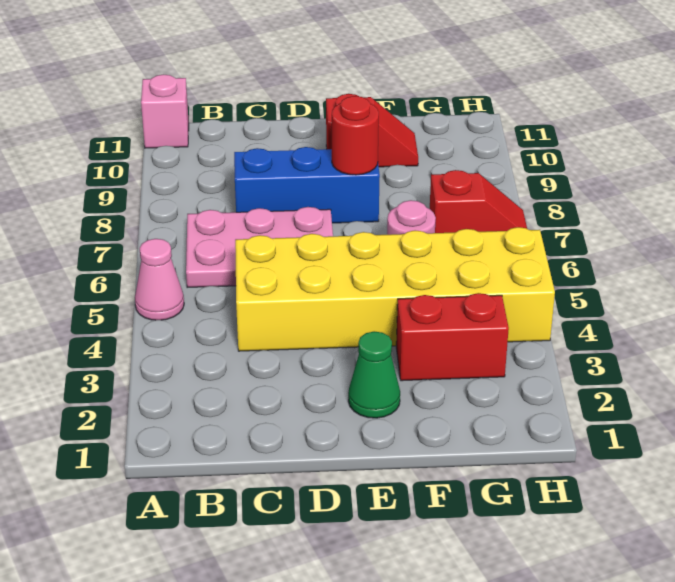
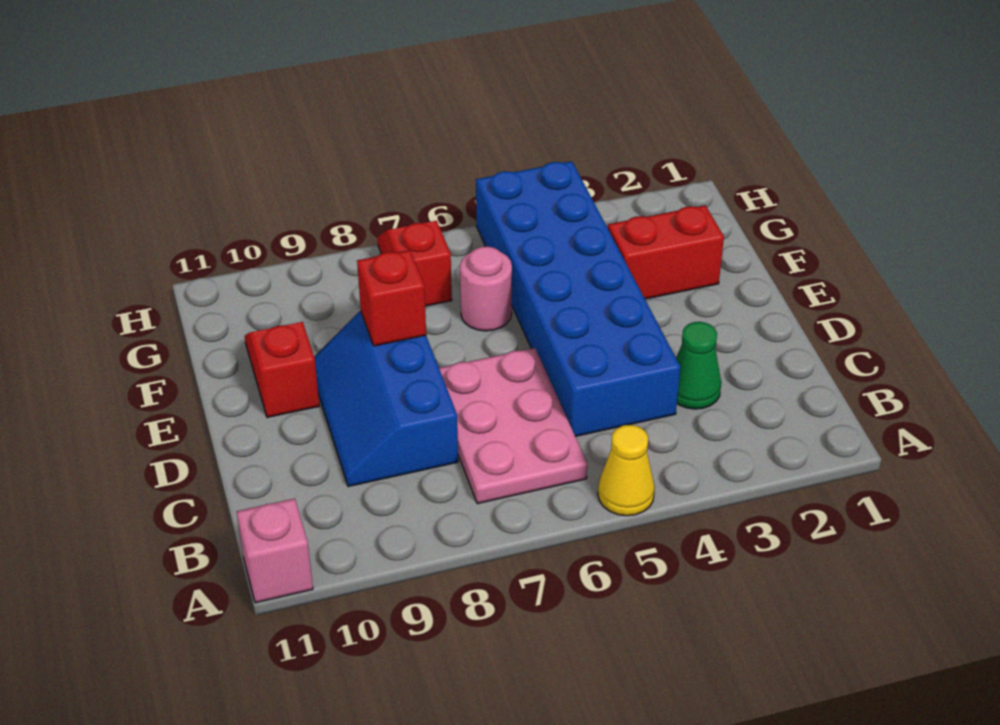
pink cone A5 level 1 -> yellow cone A5 level 1
yellow brick C4:H5 level 1 -> blue brick C4:H5 level 1
green cone E2 level 1 -> green cone C3 level 1
red round brick E8 level 2 -> red brick E8 level 2
red brick F3:G3 level 1 -> red brick F2:F3 level 1

